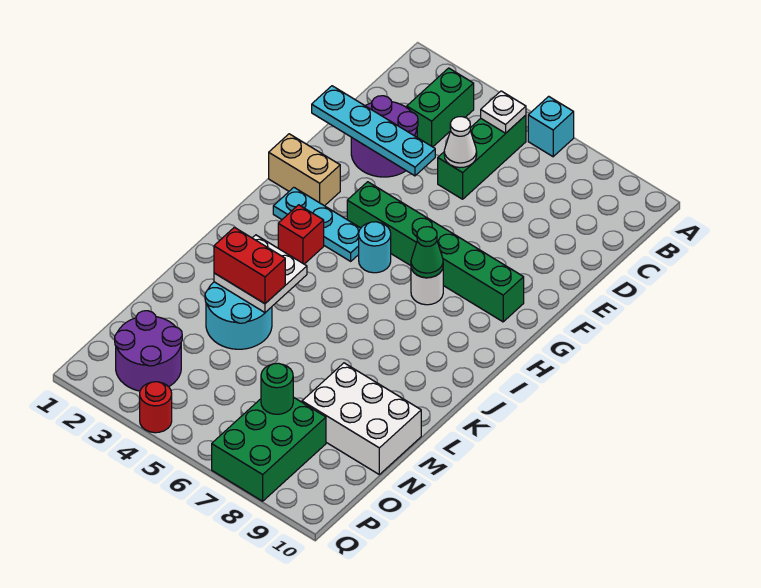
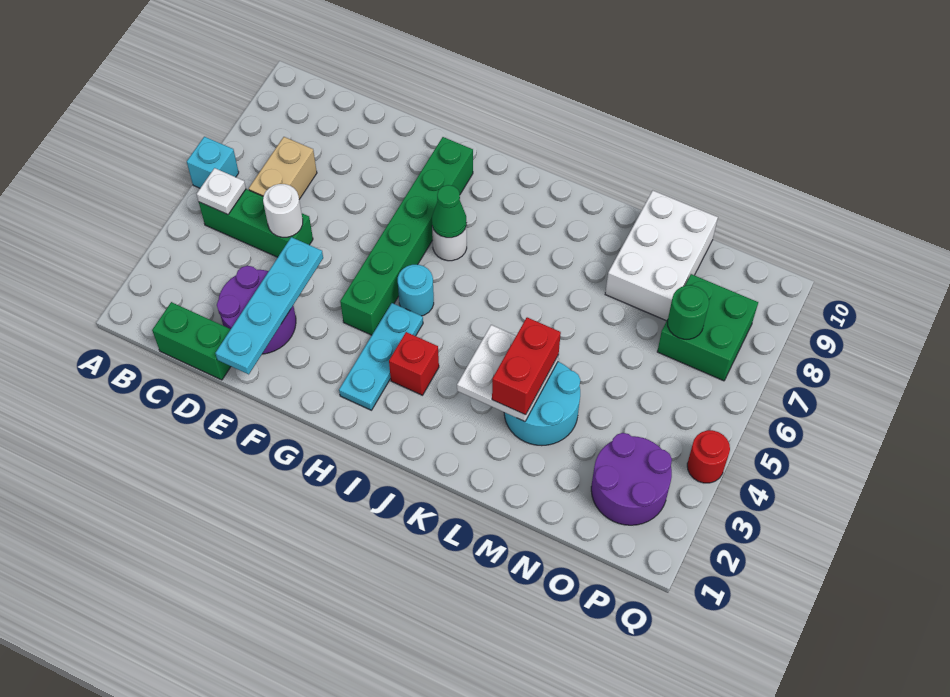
green brick B3:C3 level 1 -> green brick C1:D1 level 1
white cone D5 level 2 -> white round brick D5 level 2
tan brick G1:G2 level 1 -> tan brick C6:C7 level 1
green brick O7:Q8 level 1 -> green brick O7:P8 level 1

